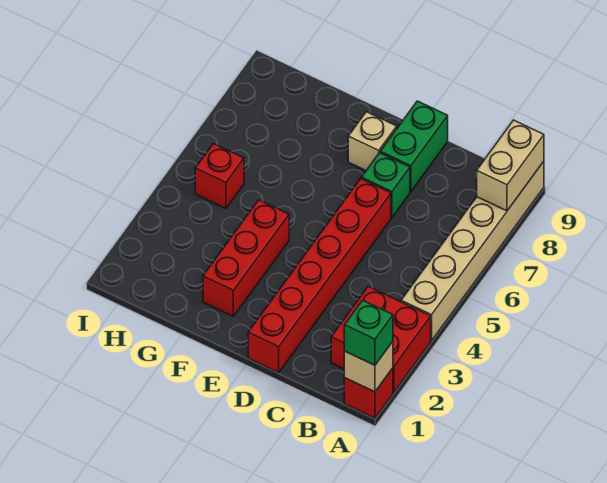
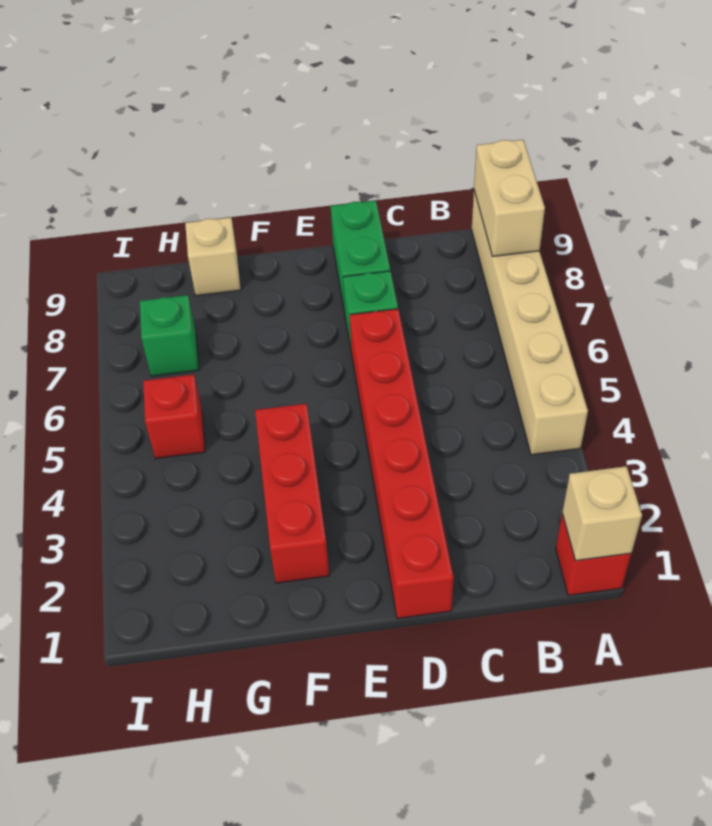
green brick A1 level 3 -> green brick H7 level 1
red brick A2:B3 level 1 -> none
tan brick E8 level 1 -> tan brick G9 level 1

